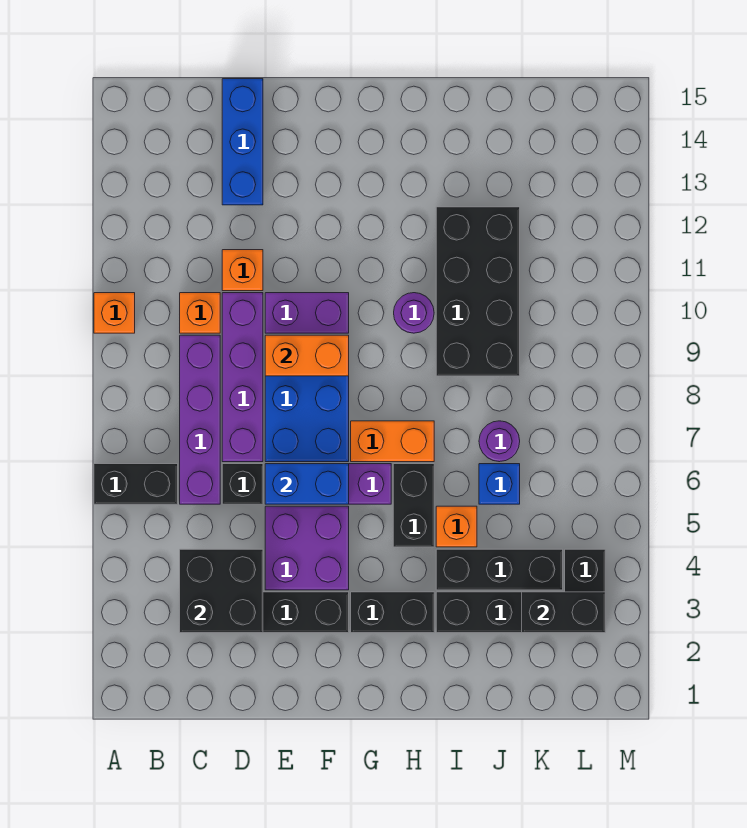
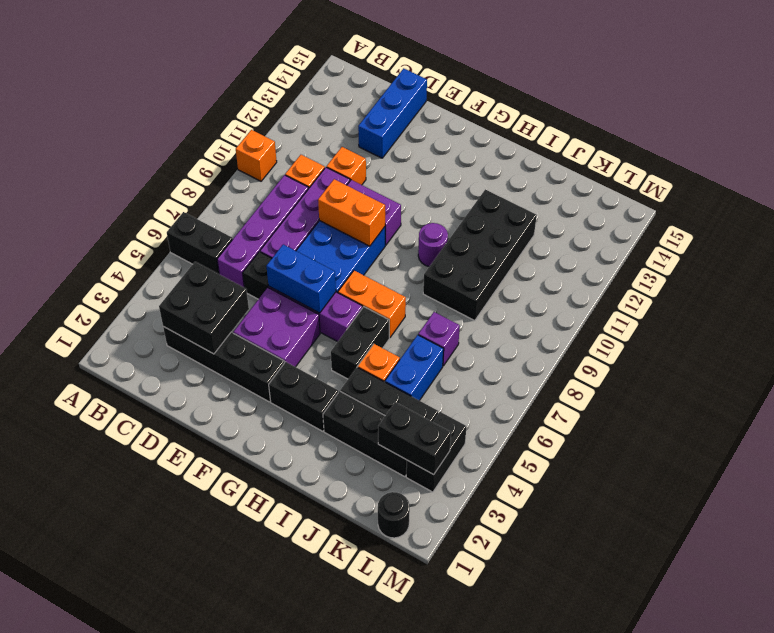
blue brick J6 level 1 -> blue brick J5:J6 level 1
purple round brick J7 level 1 -> purple brick J7 level 1
none -> black round brick L1 level 1

